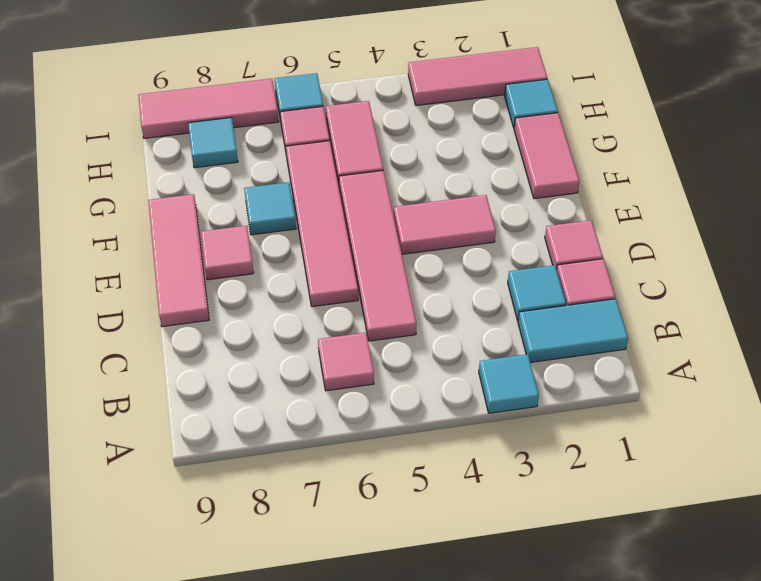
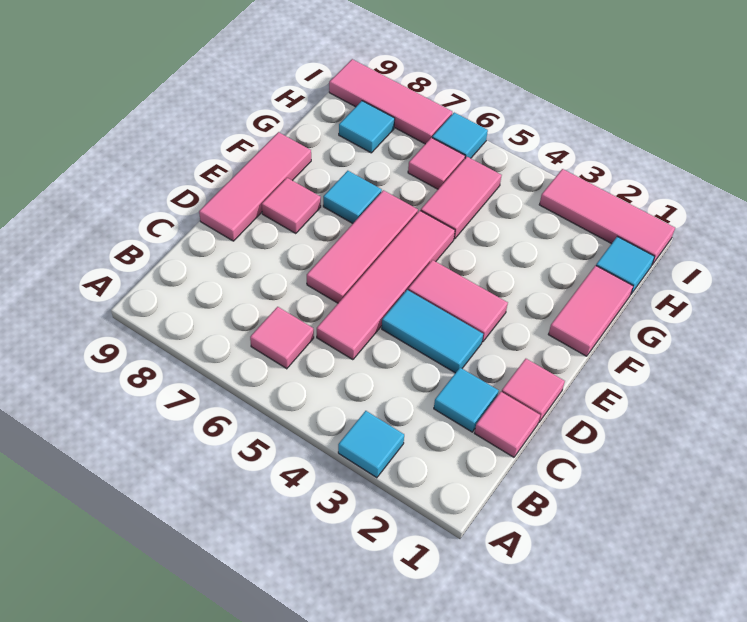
cyan tile B1:B2 level 1 -> cyan tile D3:D4 level 1
pink tile D6:G6 level 1 -> pink tile D6:F6 level 1

